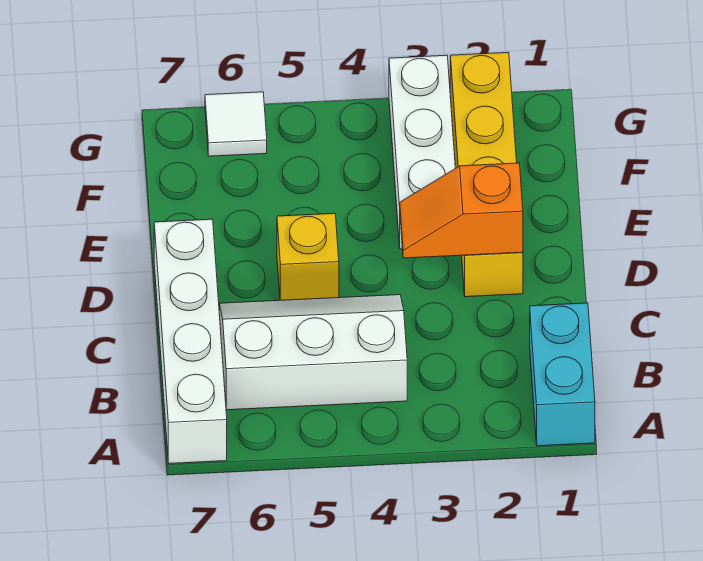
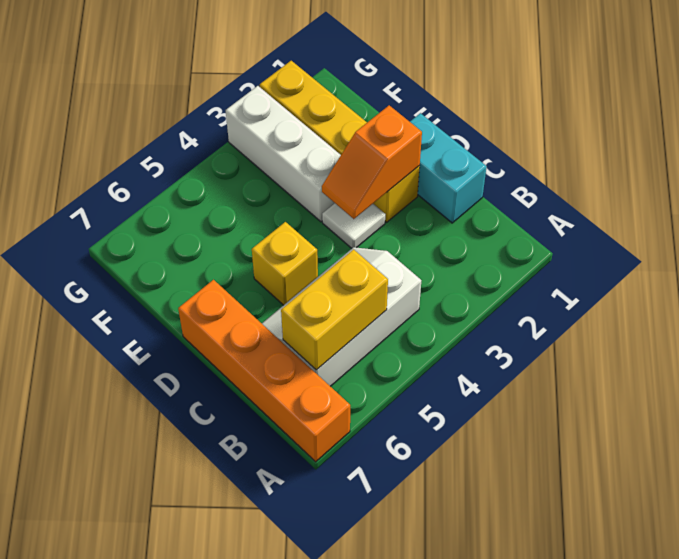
cyan brick A1:B1 level 1 -> cyan brick C1:D1 level 1
white brick A7:D7 level 1 -> orange brick A7:D7 level 1
none -> yellow brick B5:B6 level 2
white tile G6 level 1 -> white tile D3 level 1

